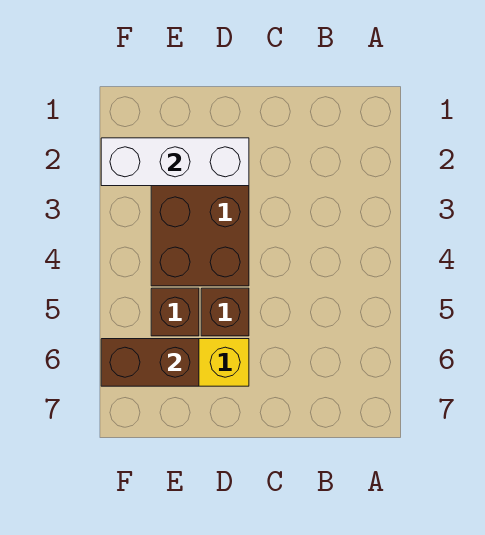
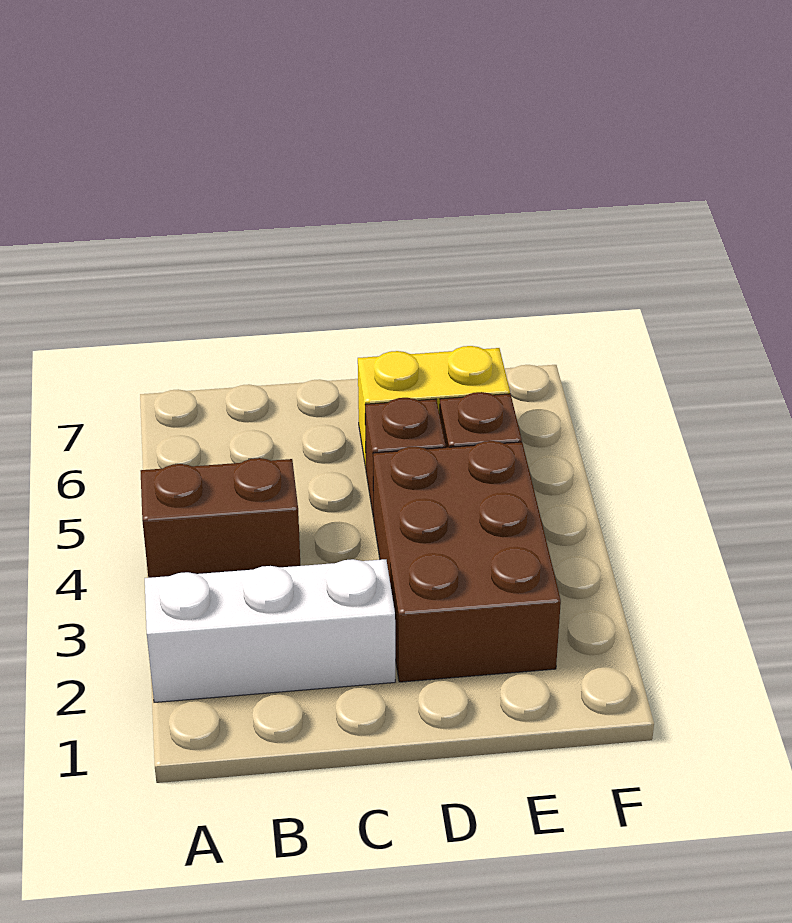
white brick D2:F2 level 2 -> white brick A2:C2 level 1
brown brick E6:F6 level 2 -> brown brick A4:B4 level 1

